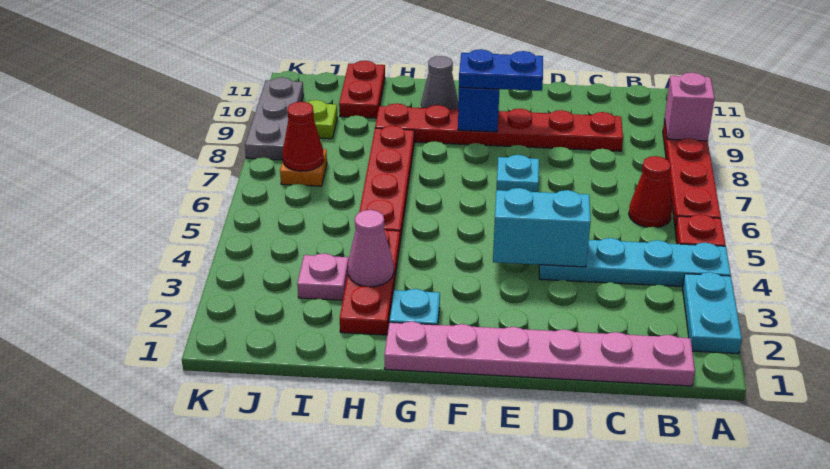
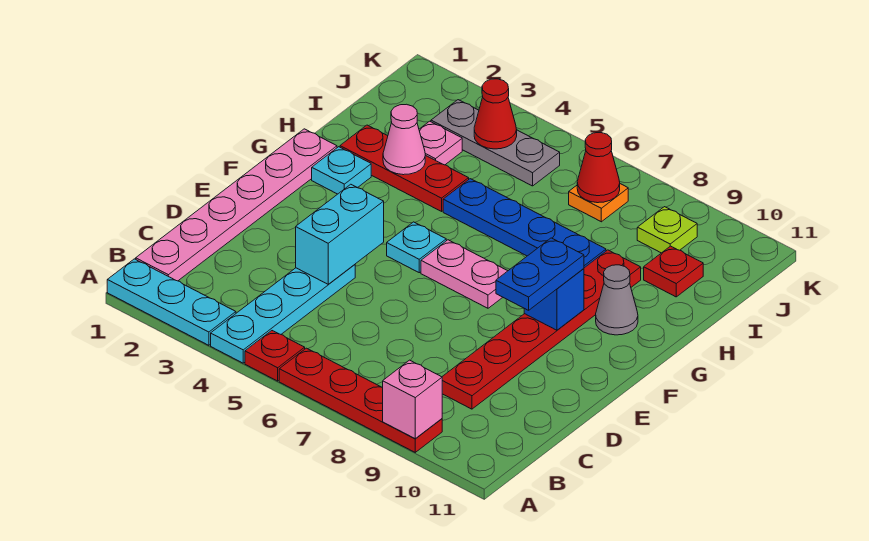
cyan plate A2:A3 level 1 -> cyan plate A1:A3 level 1
red cone B6 level 1 -> red cone J4 level 2
cyan plate E7 level 1 -> cyan plate F5 level 1
none -> pink plate F6:F7 level 1
red plate H5:H8 level 1 -> blue plate H5:H8 level 1
red plate I10:I11 level 1 -> red plate I10 level 1
grey plate K8:K10 level 1 -> grey plate J3:J5 level 1

